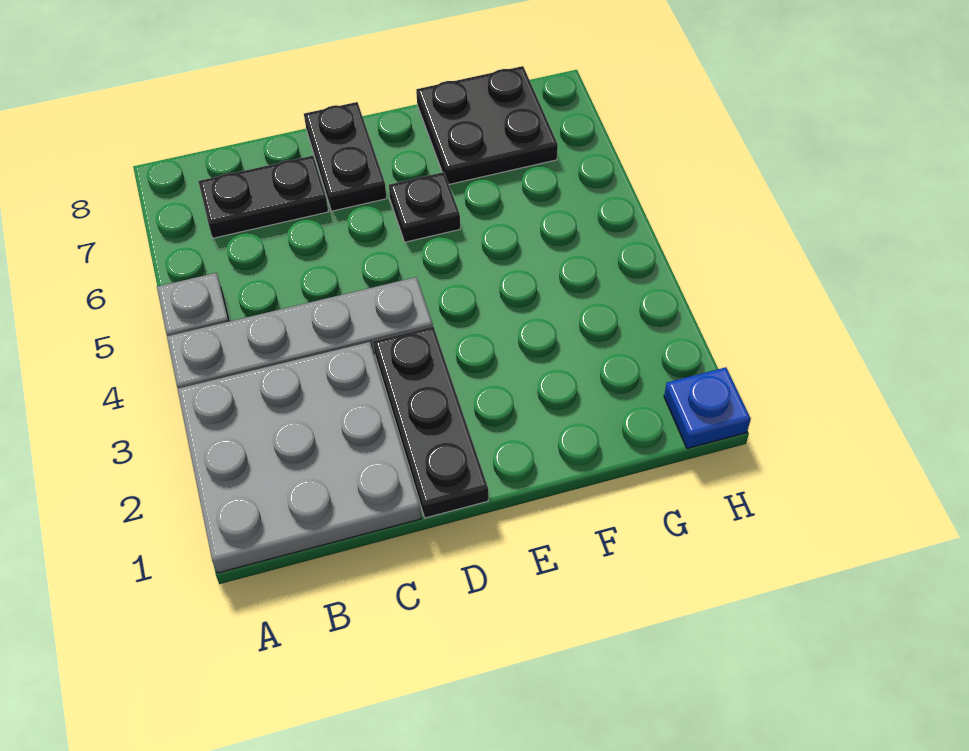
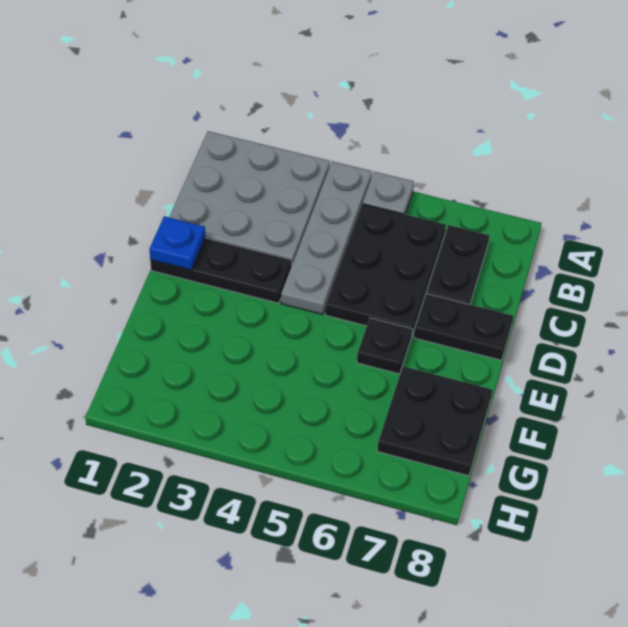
none -> black plate B5:D6 level 1
blue plate H1 level 1 -> blue plate D1 level 2

